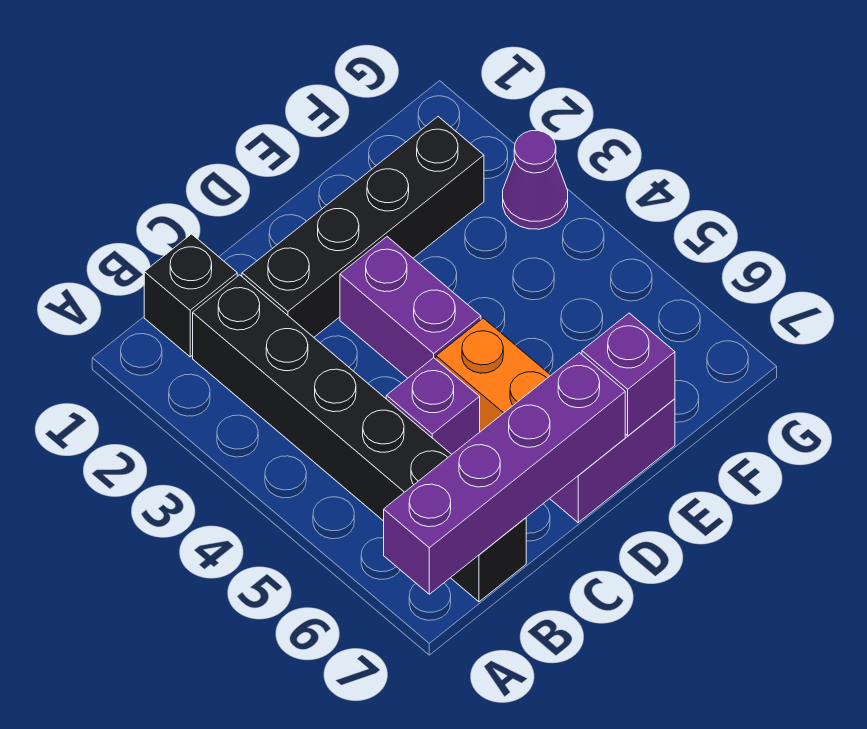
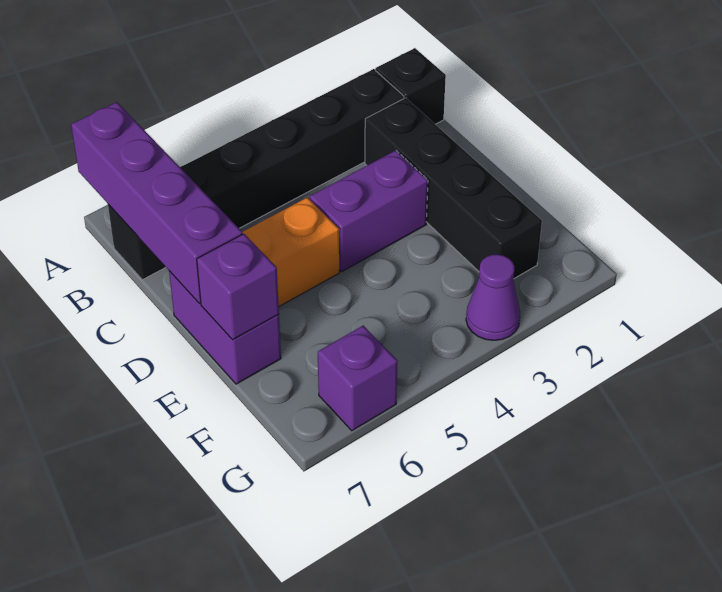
purple brick C5 level 1 -> purple brick G6 level 1

